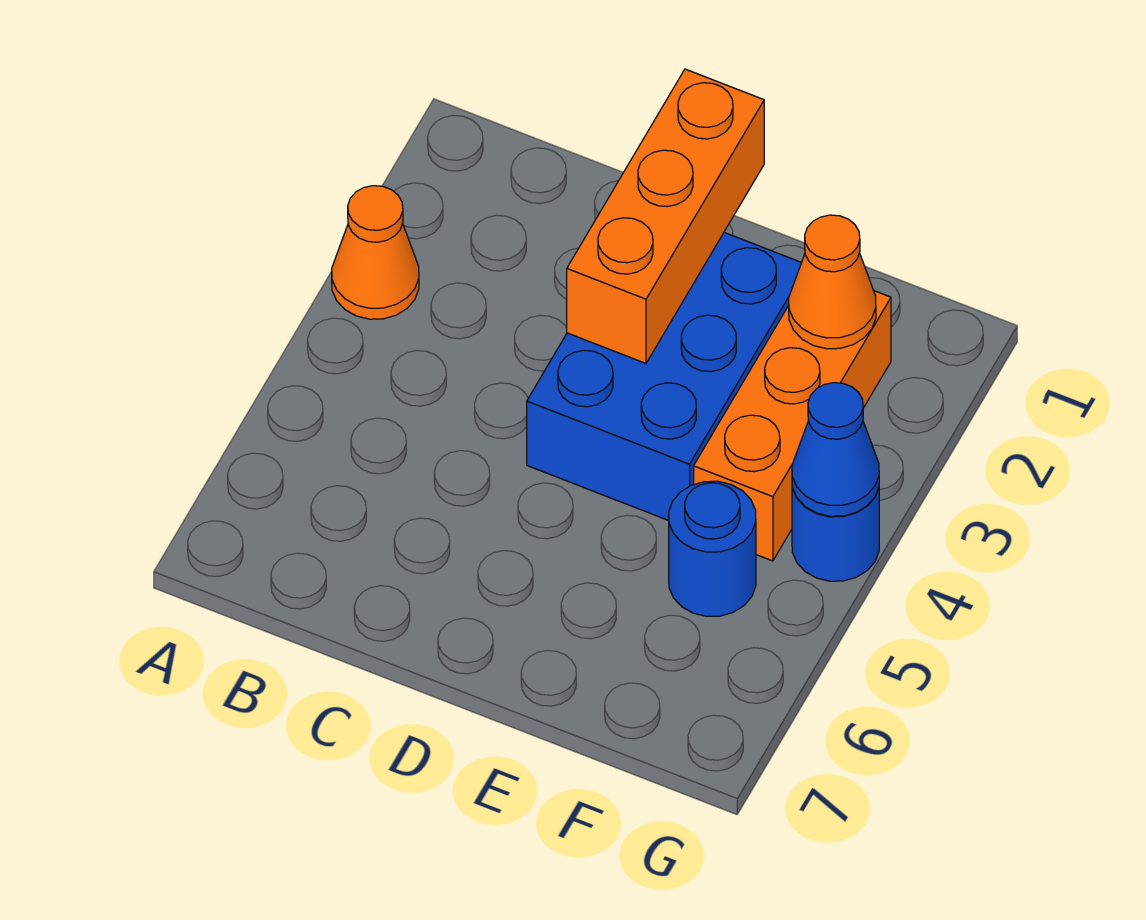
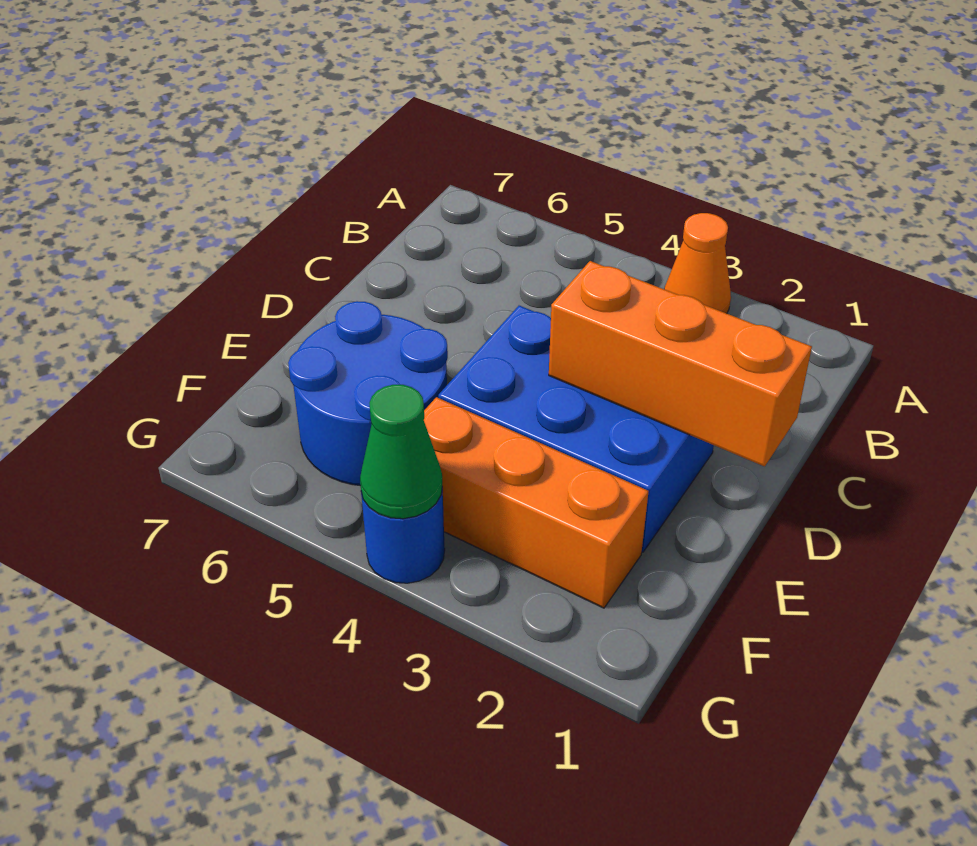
orange cone F2 level 2 -> none
blue round brick F5 level 1 -> blue round brick E5:F6 level 1
blue cone G4 level 2 -> green cone G4 level 2

